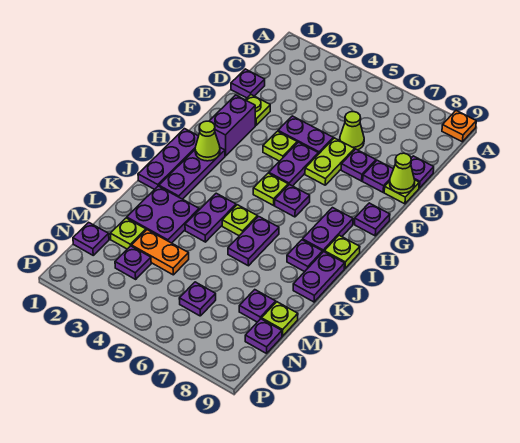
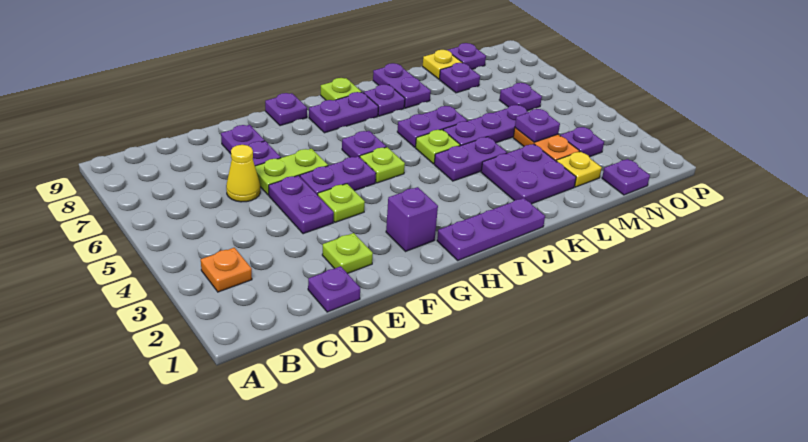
orange plate A9 level 1 -> orange plate B3 level 1
lime cone D6 level 1 -> yellow cone D6 level 1
purple plate D9 level 1 -> purple plate M4 level 2
lime plate E9 level 1 -> none
lime cone E9 level 2 -> none
purple brick F2:G2 level 1 -> purple brick G2 level 1
purple plate H2:J2 level 1 -> purple plate K5:M5 level 1
lime cone H2 level 2 -> none
purple plate J9:K9 level 1 -> purple plate K8:K9 level 1
lime plate M2 level 1 -> yellow plate M2 level 1
lime plate M9 level 1 -> yellow plate M9 level 1

